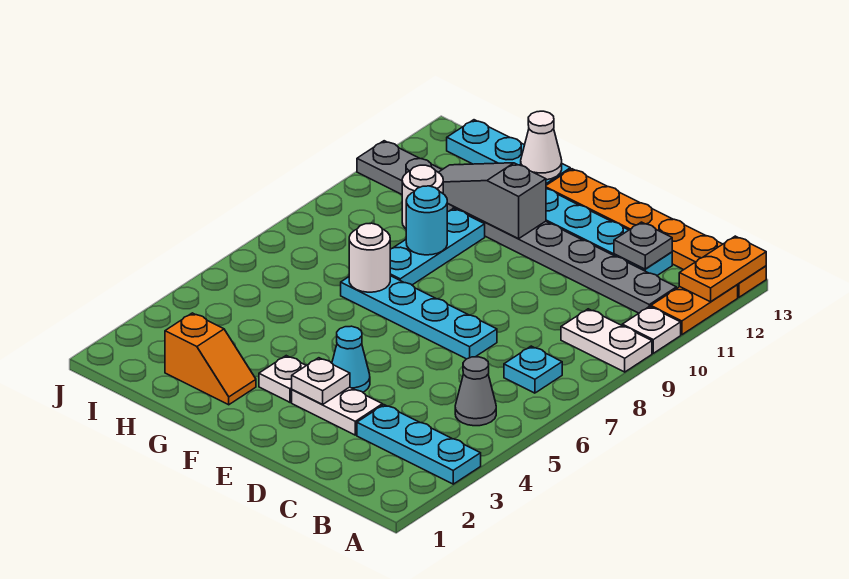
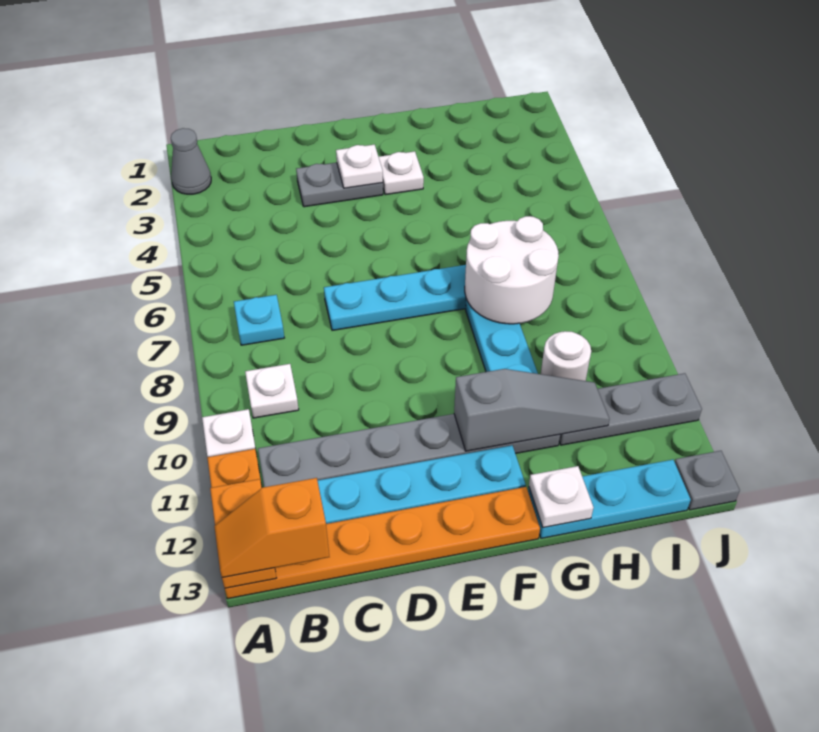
cyan plate A3:C3 level 1 -> none
white plate A9:B9 level 1 -> white plate B9 level 1
grey cone B5 level 1 -> grey cone A2 level 1
grey plate C12 level 2 -> grey plate J13 level 1
white plate D3:E3 level 1 -> grey plate D3:E3 level 1
cyan cone E4 level 1 -> none
orange slope G2:H2 level 1 top H -> orange slope A13:B13 level 3 top B
white round brick G7 level 2 -> white round brick G7:H8 level 2
cyan round brick G9 level 2 -> none
white cone G13 level 2 -> white plate G13 level 2

